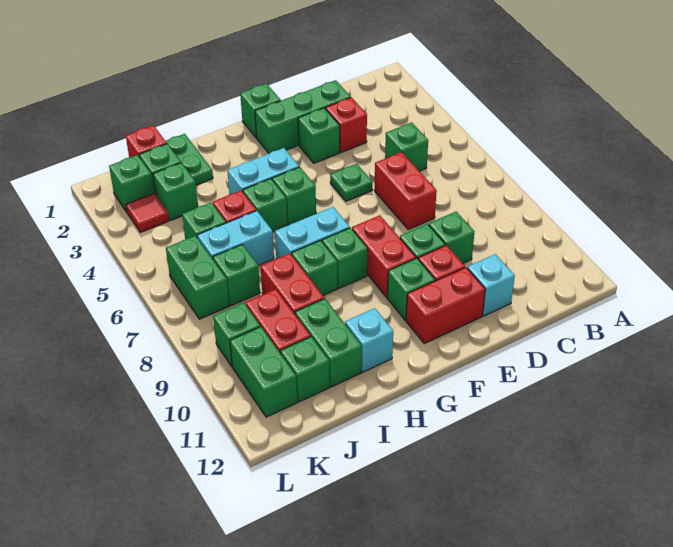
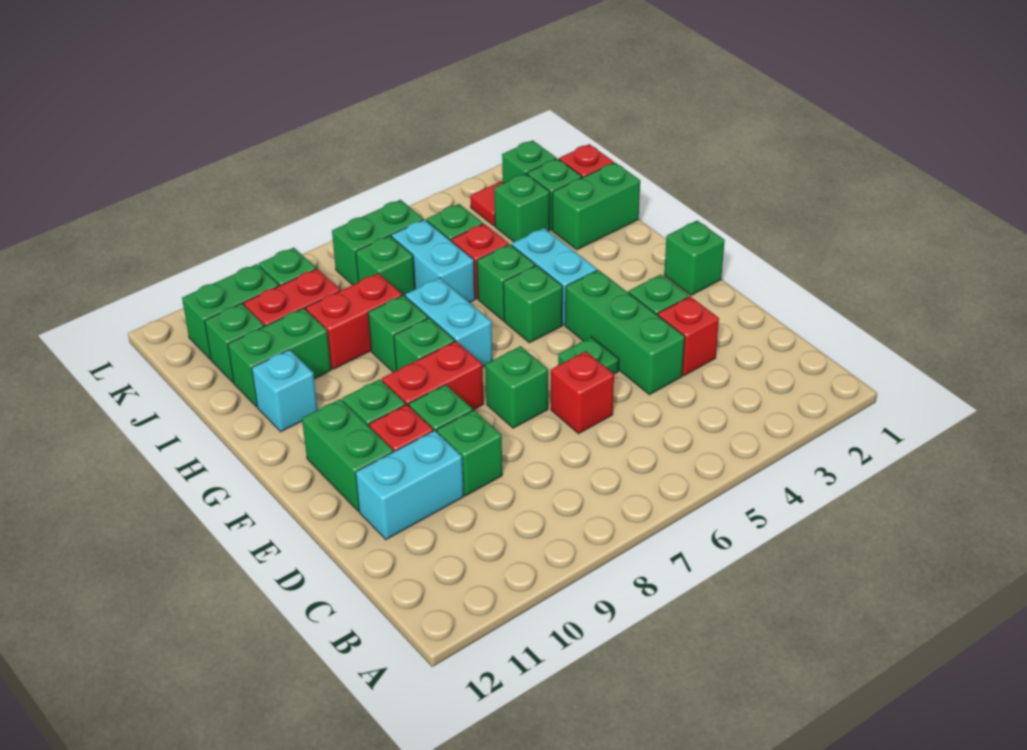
green brick C5 level 1 -> green brick E7 level 1
green brick D2:F2 level 1 -> green brick D4:F4 level 1
red brick D6:D7 level 1 -> red brick D6 level 1
cyan brick D11 level 1 -> cyan brick D10:D11 level 1
red brick E11:F11 level 1 -> green brick E11:F11 level 1
green plate I1:I2 level 1 -> green brick I1:I2 level 1

